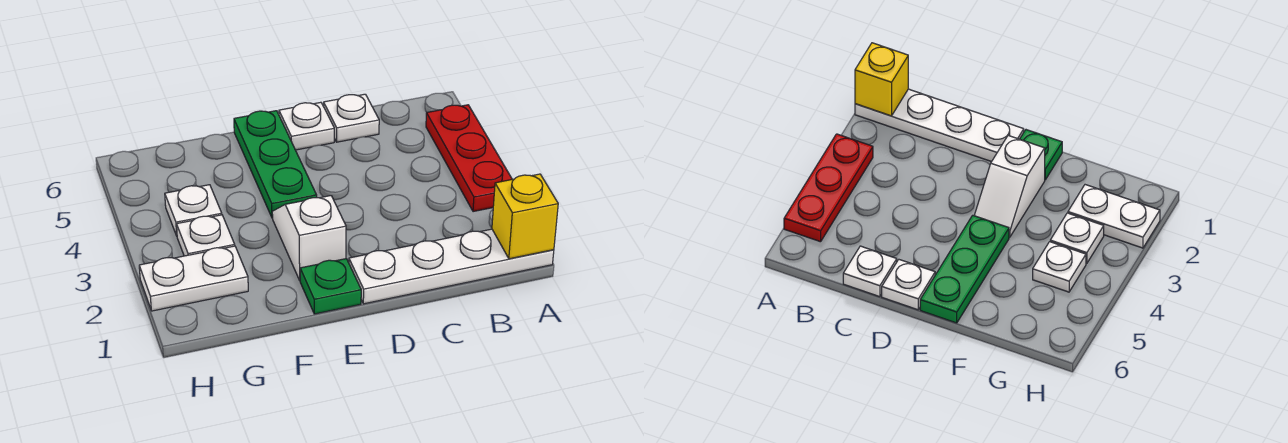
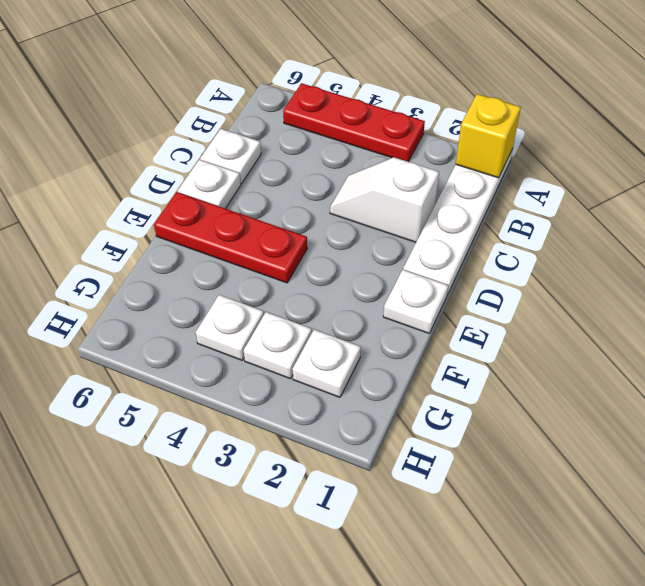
green plate E1 level 1 -> white plate E1 level 1
white slope E2:E3 level 1 top 2 -> white slope C2:C3 level 1 top 2
green plate E4:E6 level 1 -> red plate E4:E6 level 1
white plate G2:H2 level 1 -> white plate G2 level 1

